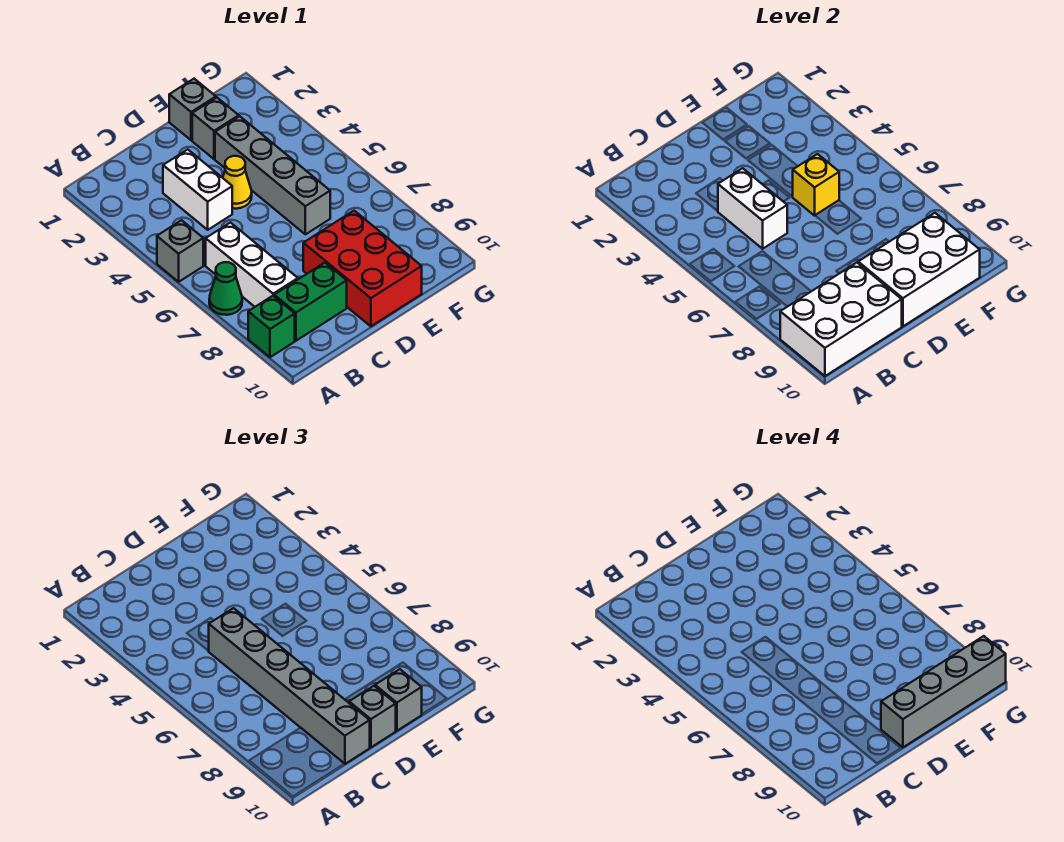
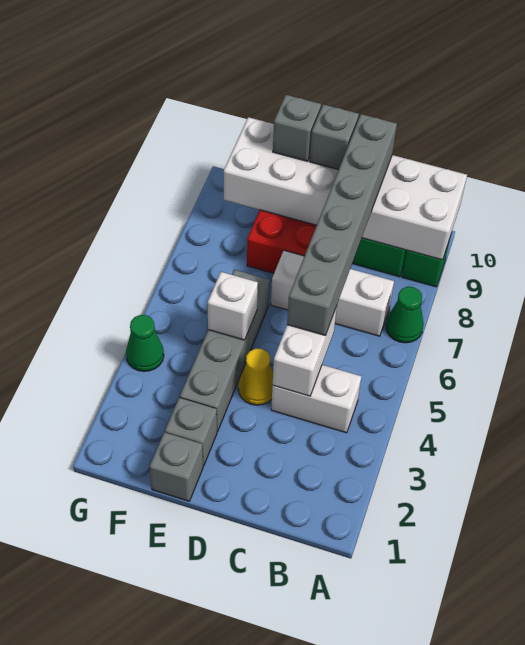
grey brick A5 level 1 -> none
white brick B6:B8 level 1 -> white brick B7:D7 level 1
white brick C3:C4 level 1 -> white brick B4:C4 level 1
grey brick D10:G10 level 4 -> none
yellow brick E5 level 2 -> white brick E5 level 2
none -> green cone G4 level 1

